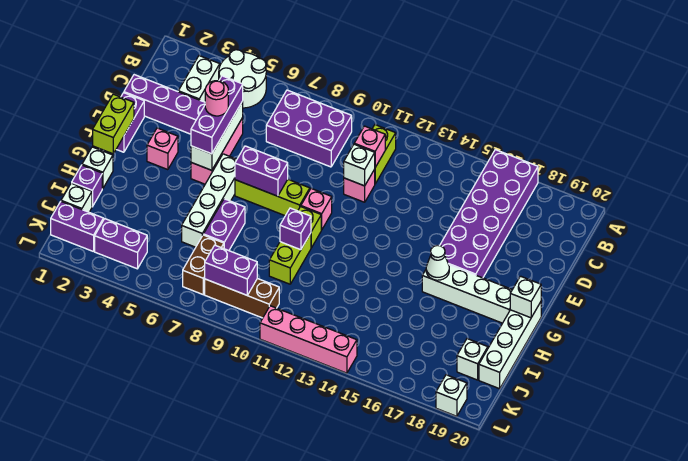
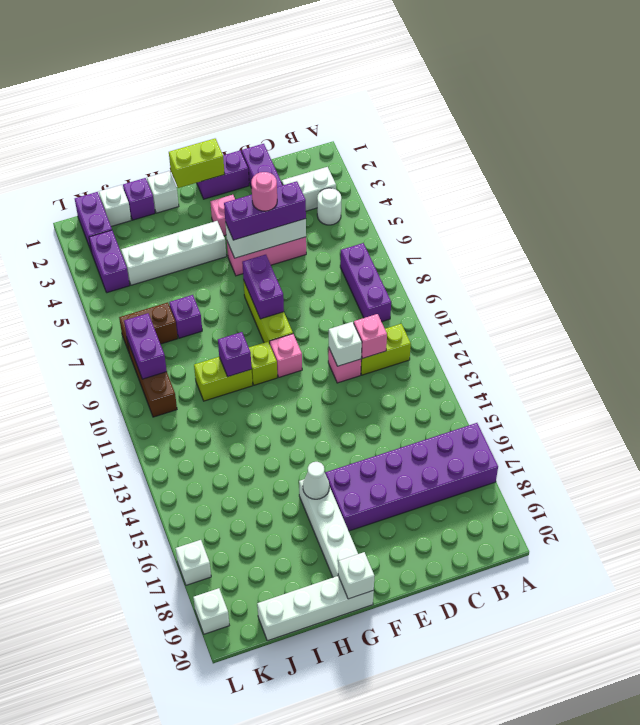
white round brick A4:B5 level 1 -> white round brick B4 level 1
purple brick B7:C9 level 1 -> purple brick B7:B9 level 1
white brick F6:I6 level 1 -> white brick G4:J4 level 1
purple brick H7:I7 level 1 -> purple brick I7 level 1
white brick J19 level 1 -> white brick L17 level 1
pink brick L11:L14 level 1 -> none

